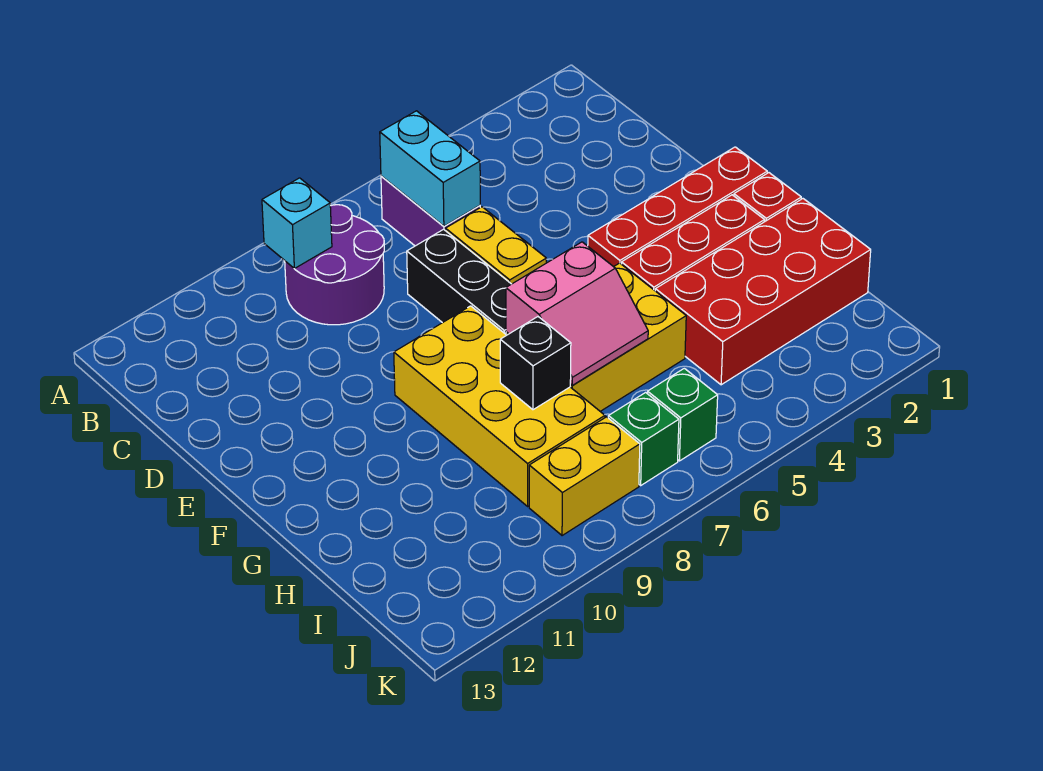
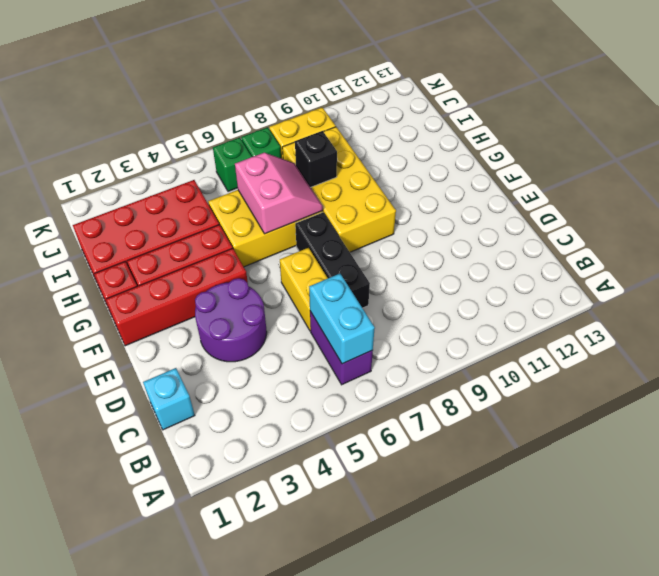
purple round brick B8:C9 level 1 -> purple round brick D3:E4 level 1
cyan brick B9 level 2 -> cyan brick C1 level 1
pink slope G6:H7 level 2 top G -> pink slope G6:H7 level 2 top 6

